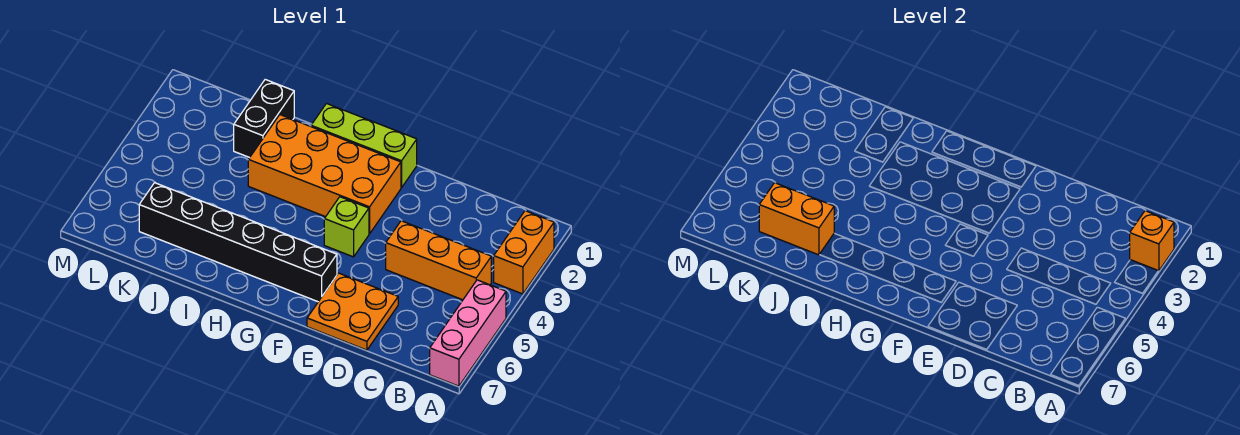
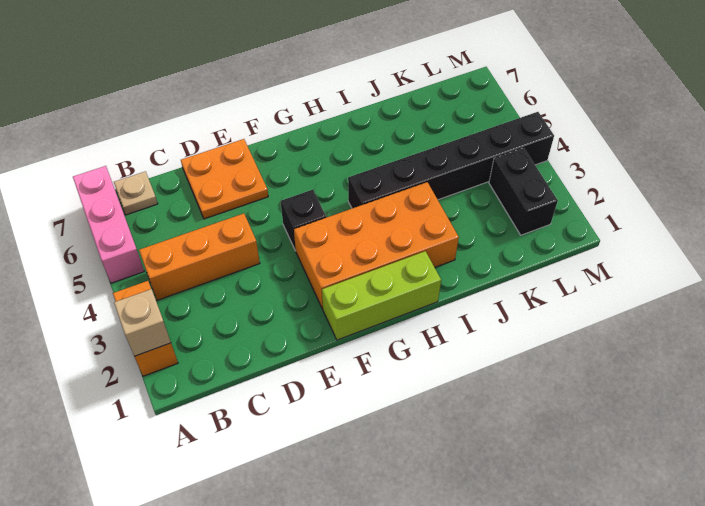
orange brick A2 level 2 -> tan brick A2 level 2
none -> tan plate B7 level 1
lime brick F4 level 1 -> black brick F4 level 1
black brick F6:K6 level 1 -> black brick H4:M4 level 1
black brick J1:J2 level 1 -> black brick L2:L3 level 1
orange brick J6:K6 level 2 -> none

